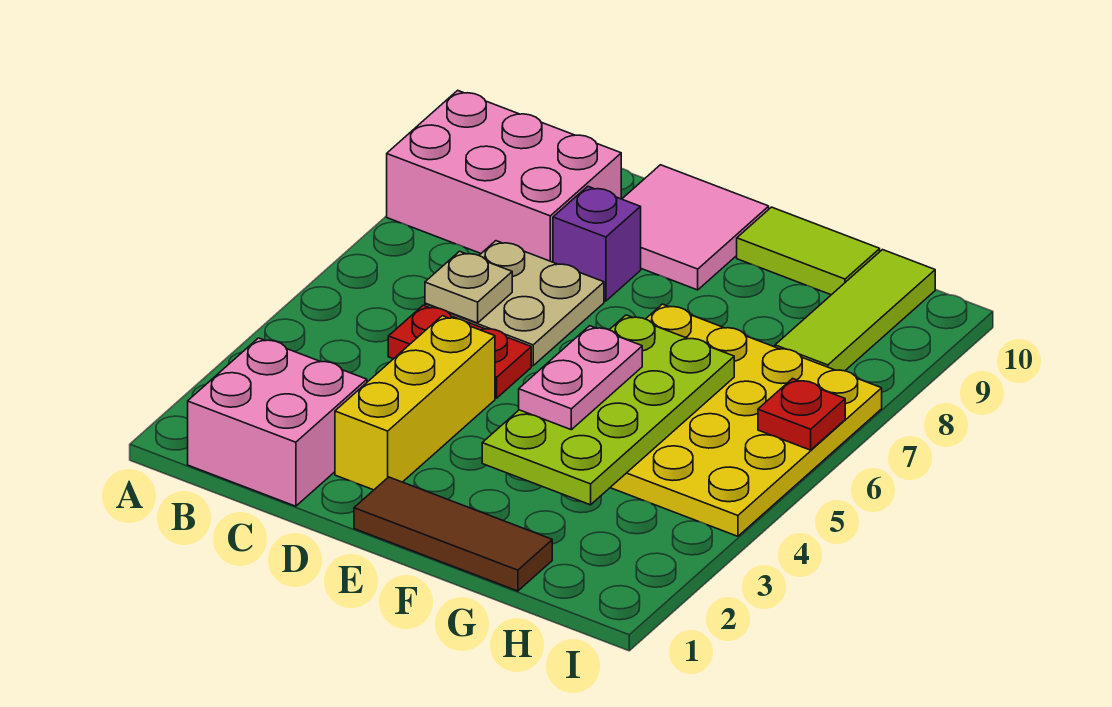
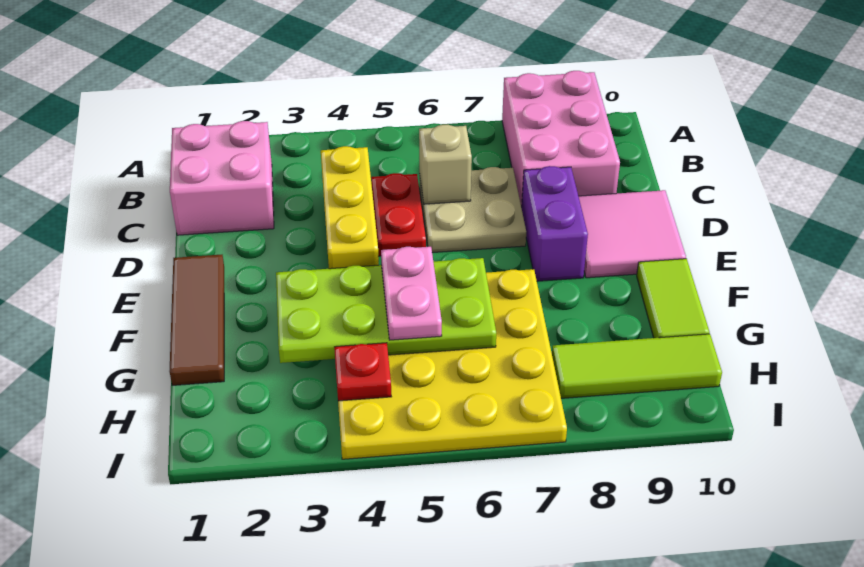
tan plate C6 level 2 -> tan brick C6 level 2
yellow brick D2:D4 level 1 -> yellow brick C4:E4 level 1
purple brick D8 level 1 -> purple brick D8:E8 level 1
pink plate F4:F5 level 3 -> pink plate F5:G5 level 3
red plate I6 level 2 -> red plate H4 level 2

